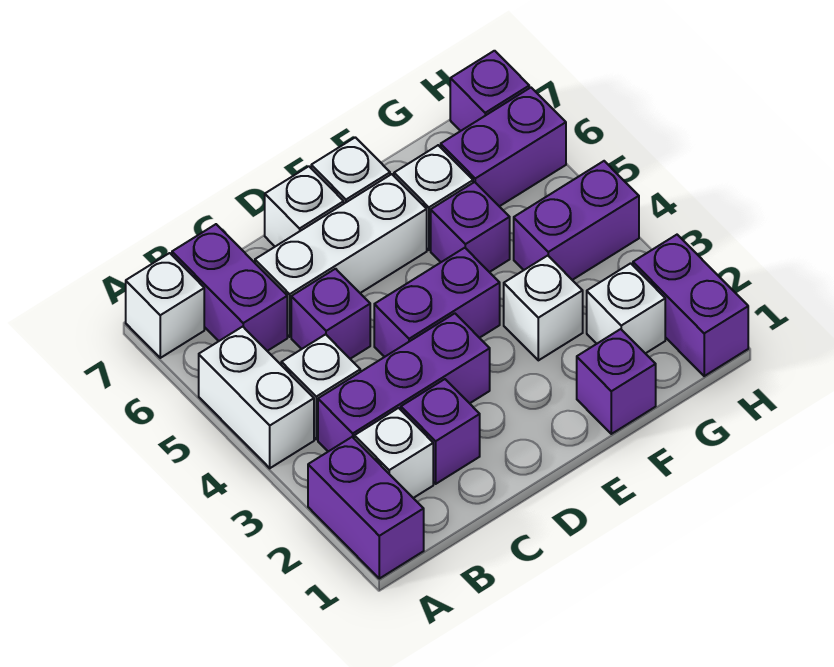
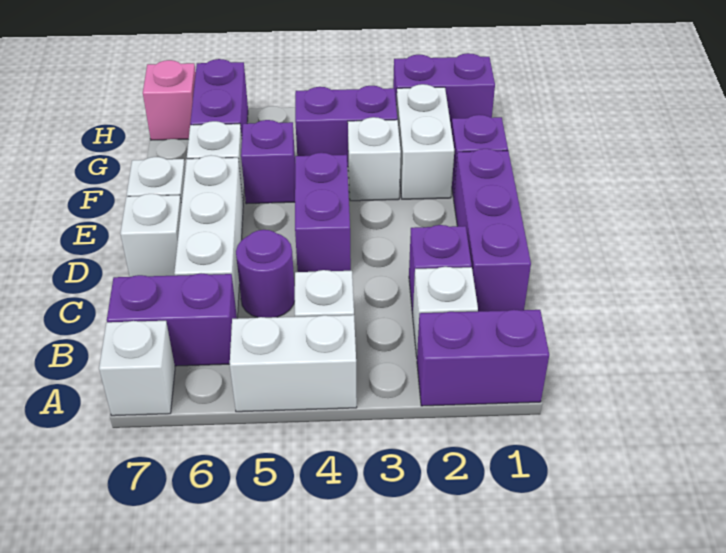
purple brick B3:D3 level 1 -> purple brick C1:E1 level 1
purple brick C5 level 1 -> purple round brick C5 level 1
white brick G2 level 1 -> white brick F2:G2 level 1
purple brick G4:H4 level 1 -> purple brick G3:G4 level 1
purple brick H7 level 1 -> pink brick H7 level 1

